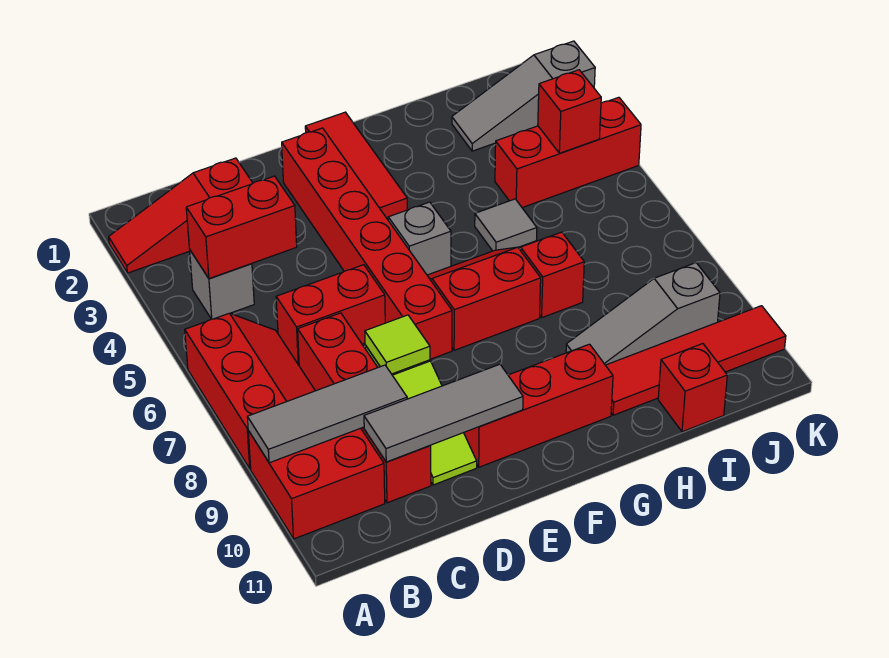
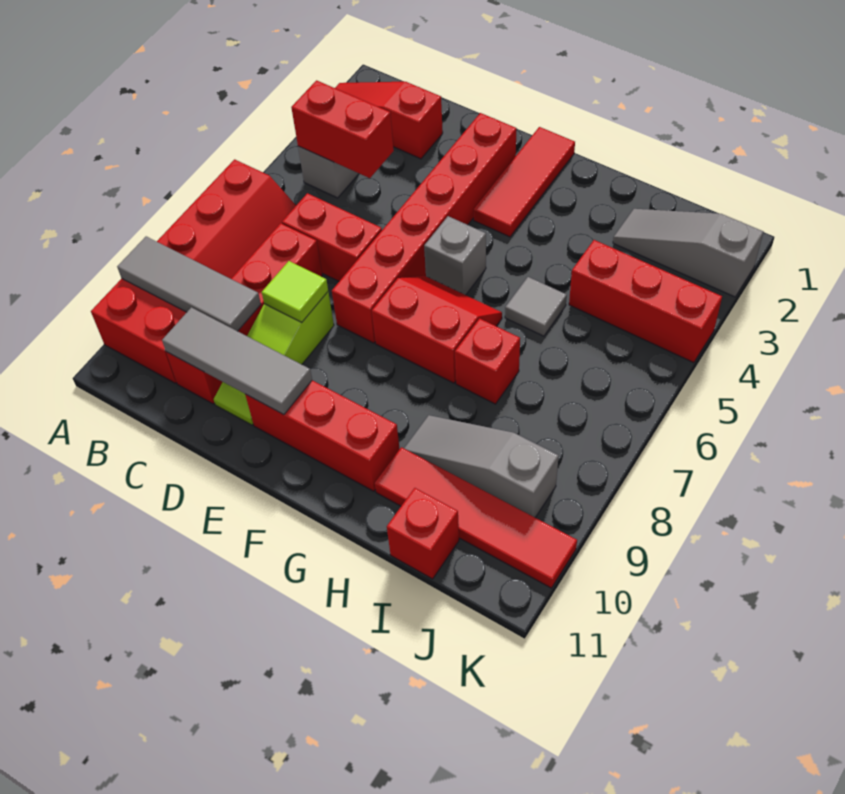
red brick J4 level 2 -> none

